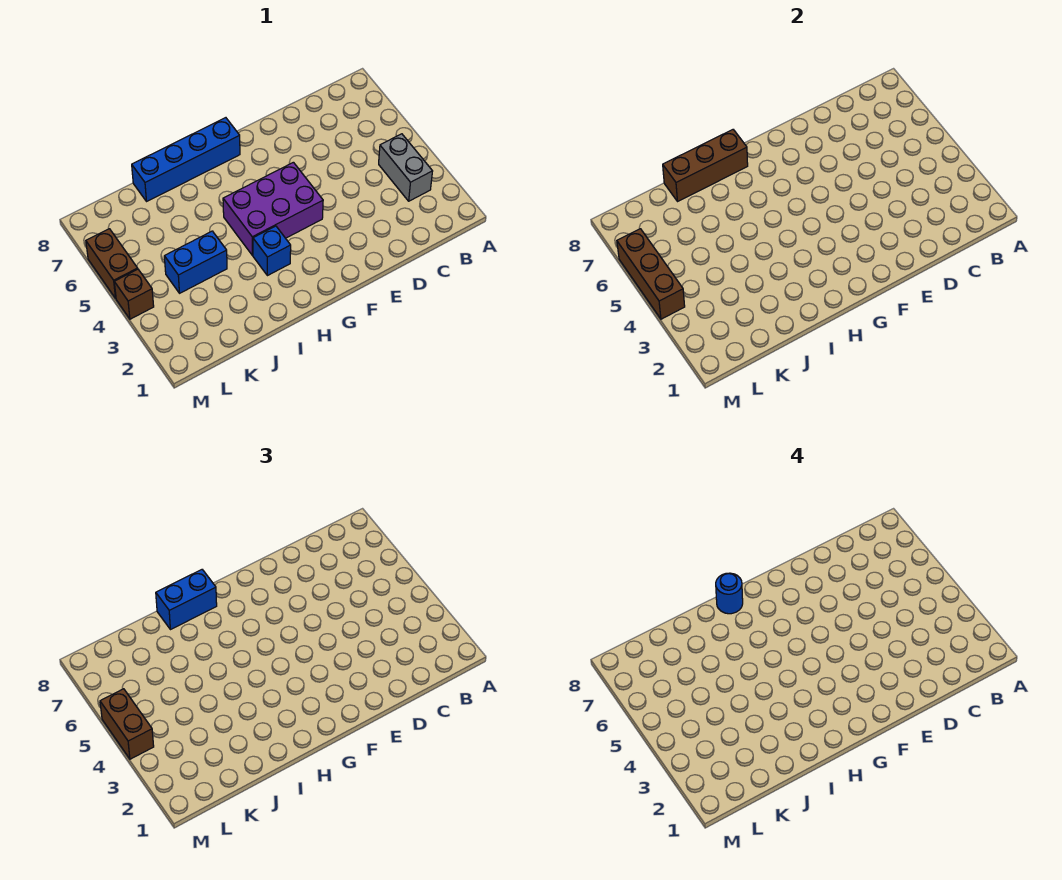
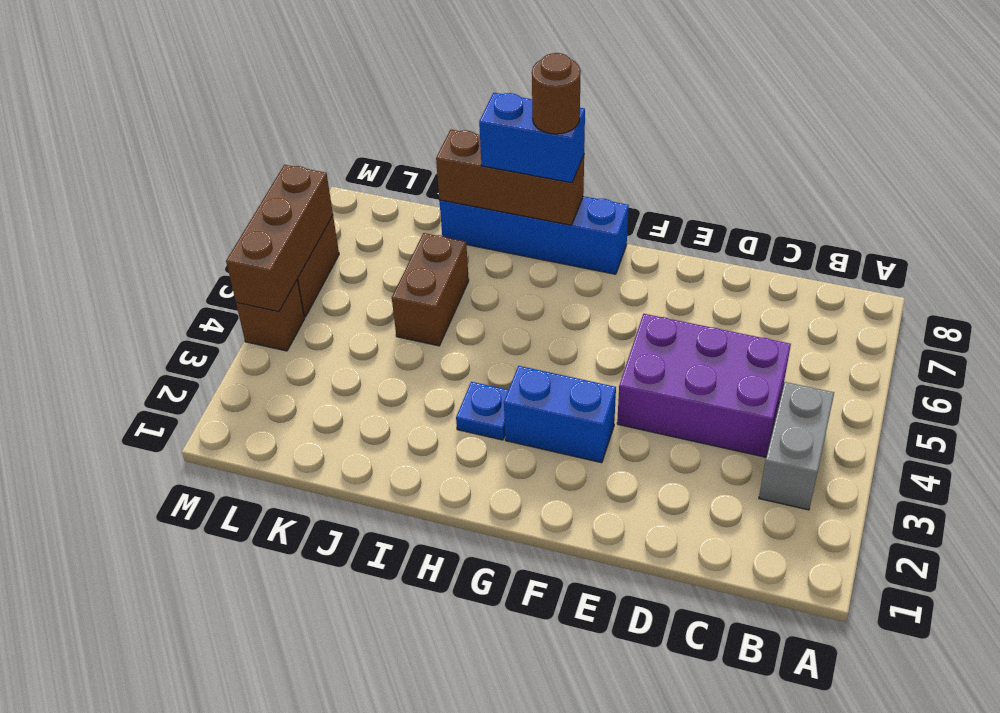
purple brick F4:H5 level 1 -> purple brick C4:E5 level 1
blue brick H3 level 1 -> blue plate H3 level 1
blue round brick H8 level 4 -> brown round brick H8 level 4
blue brick J4:K4 level 1 -> blue brick F3:G3 level 1
brown brick M4:M5 level 3 -> brown brick J5:J6 level 1

